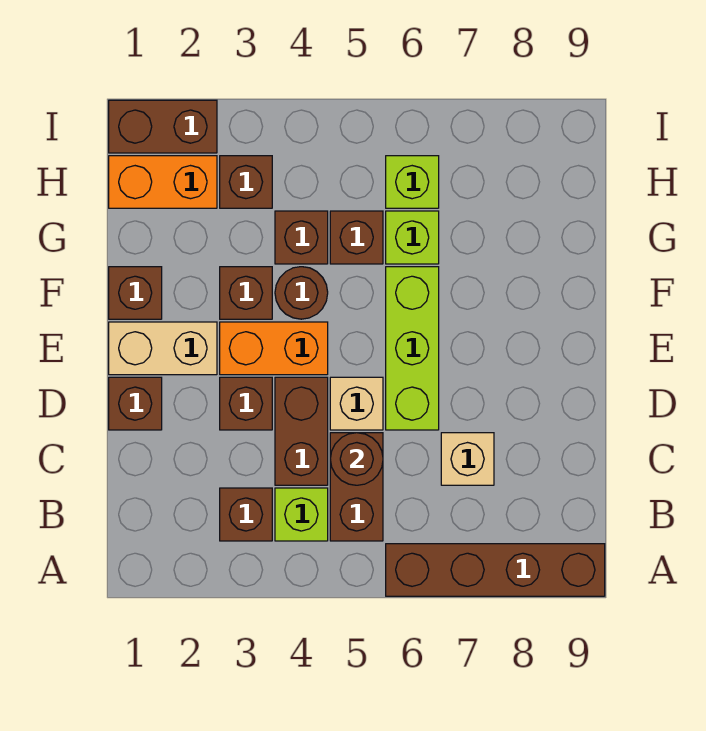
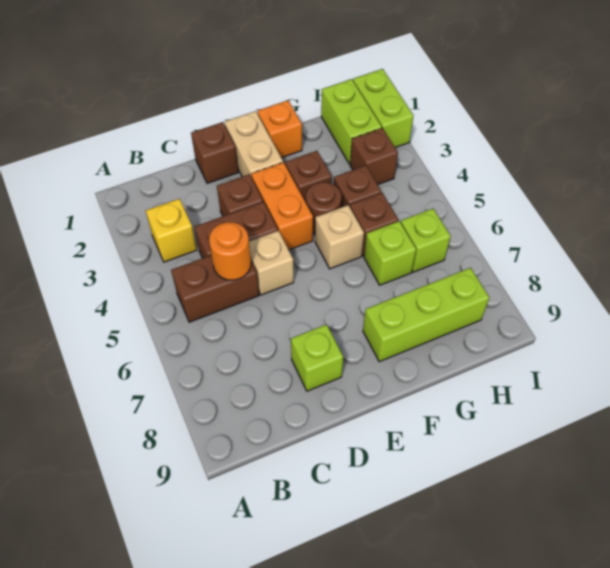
brown brick A6:A9 level 1 -> none
brown brick B3 level 1 -> yellow brick B3 level 1
lime brick B4 level 1 -> lime brick D8 level 1
brown round brick C5 level 2 -> orange round brick C5 level 2
tan brick C7 level 1 -> tan brick F5 level 1
lime brick D6:F6 level 1 -> lime brick F8:H8 level 1
brown brick F1 level 1 -> orange brick F1 level 1
orange brick H1:H2 level 1 -> lime brick H1:H2 level 1
brown brick I1:I2 level 1 -> lime brick I1:I2 level 1

